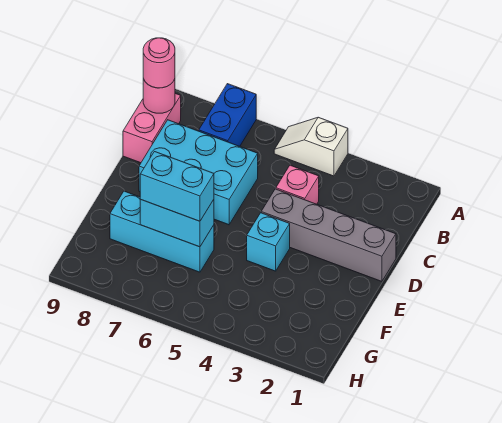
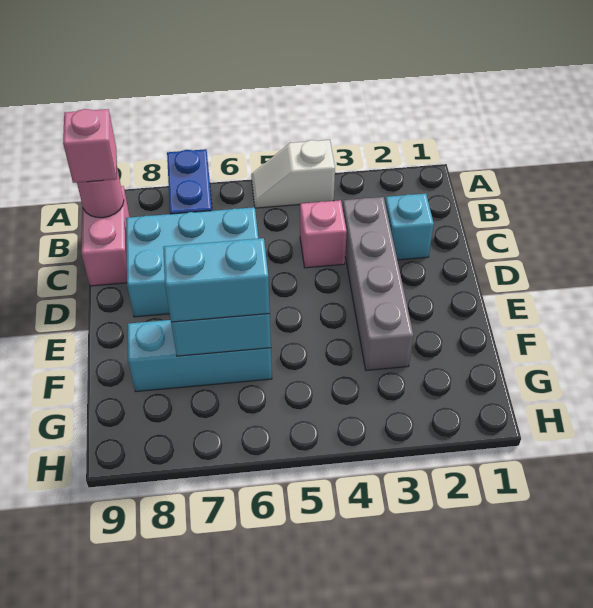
pink round brick B9 level 3 -> pink brick B9 level 3
grey brick D1:D4 level 1 -> grey brick C3:F3 level 1
cyan brick E4 level 1 -> cyan brick C2 level 1

